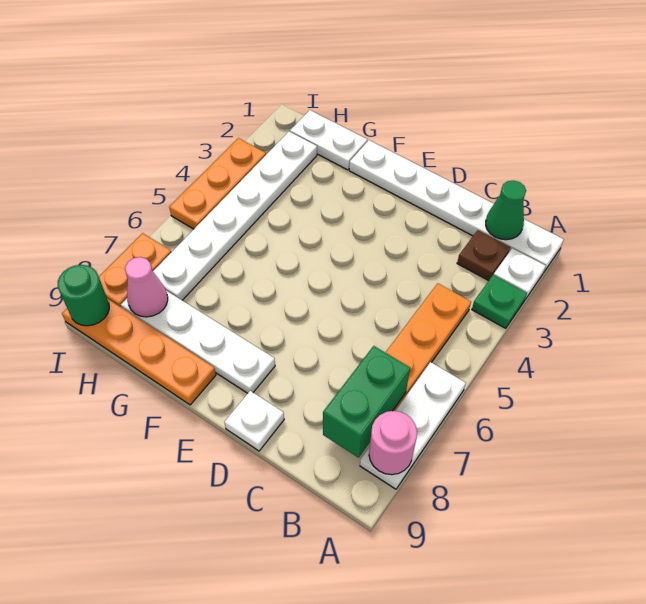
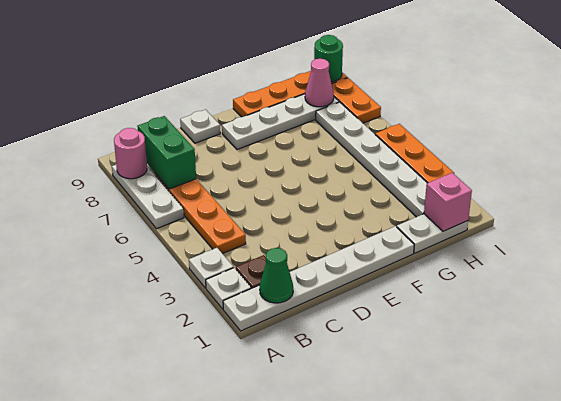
green plate A3 level 1 -> white plate A3 level 1
none -> pink brick H1 level 2

